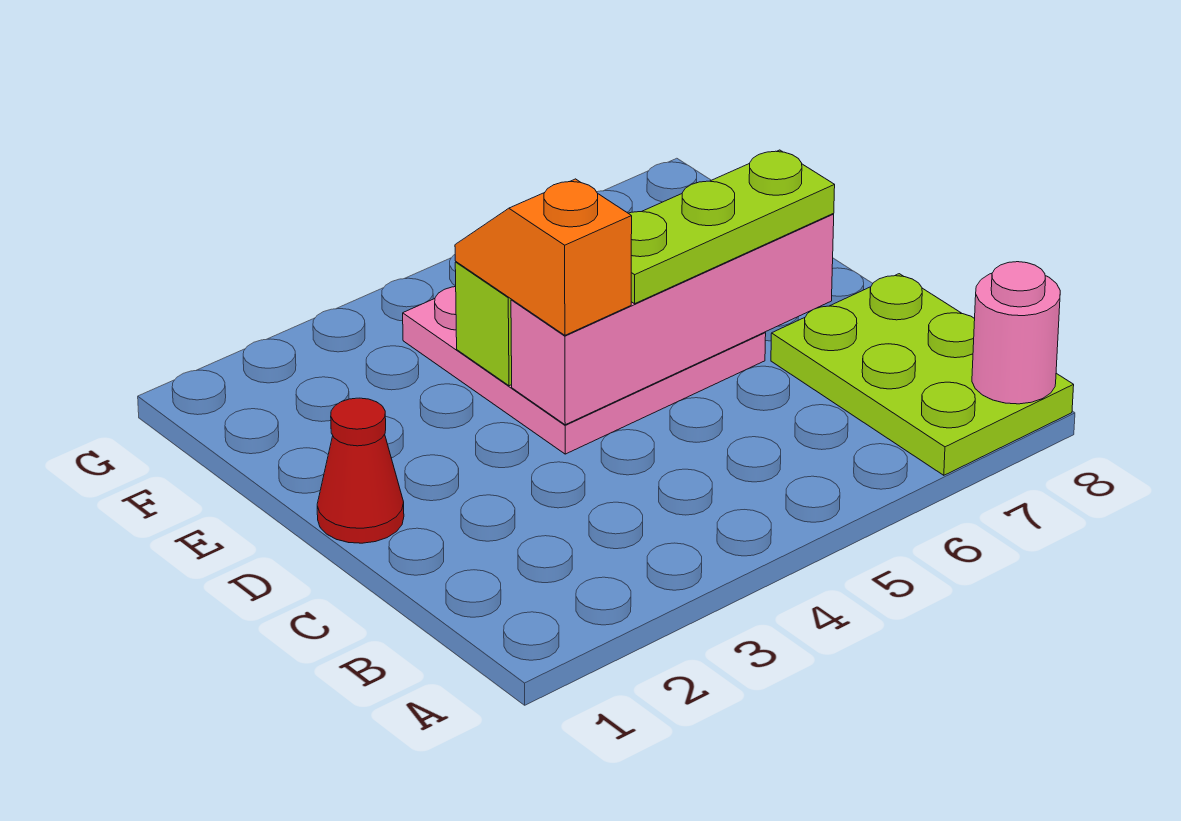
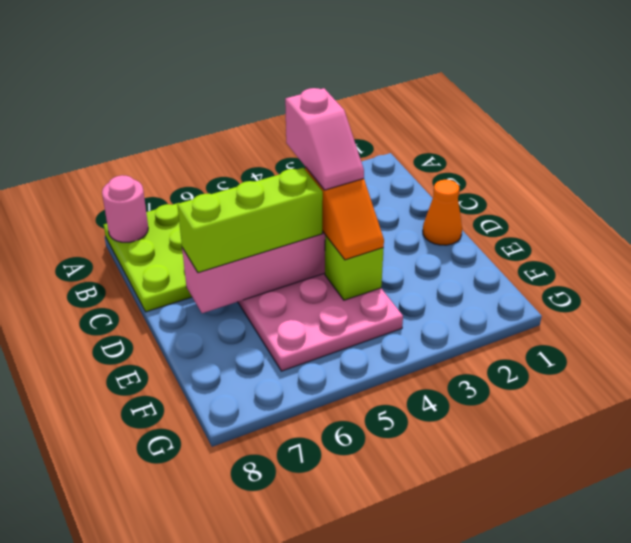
none -> pink slope C4:D4 level 4 top C
red cone D1 level 1 -> orange cone D1 level 1
lime plate D5:D7 level 3 -> lime brick D5:D7 level 3

